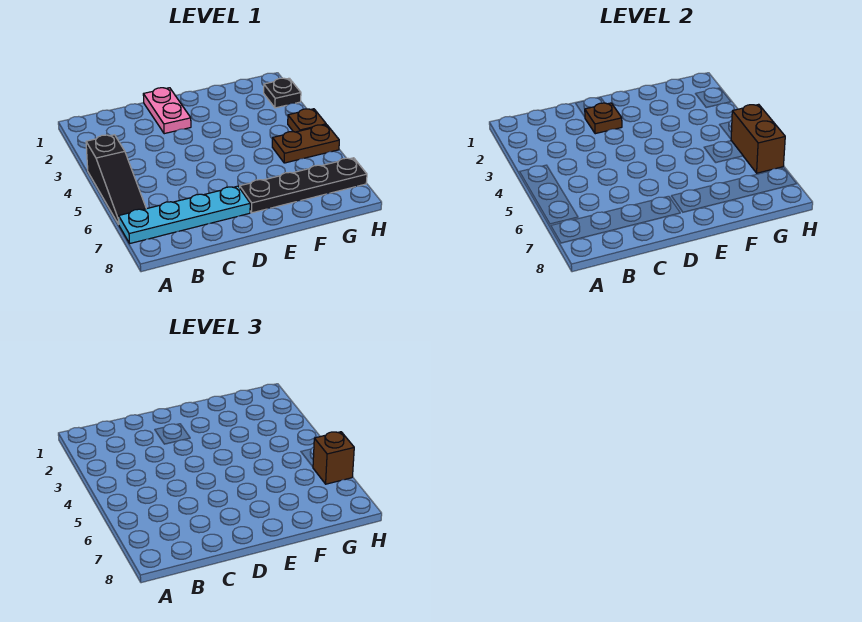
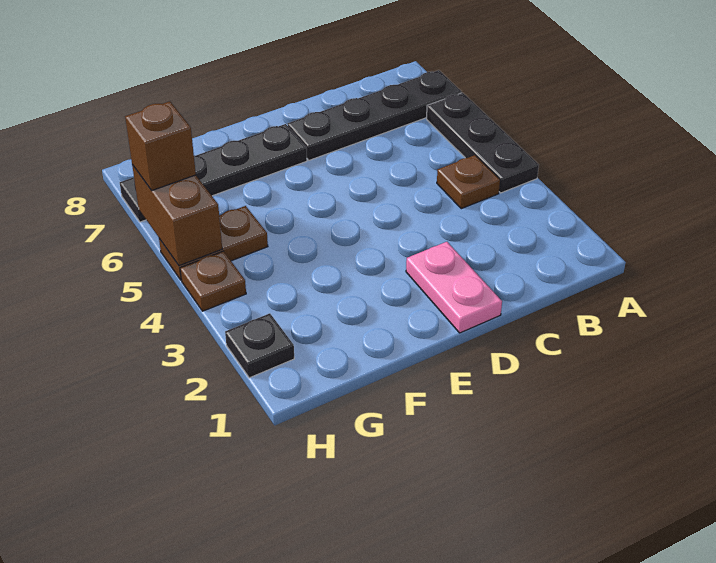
black slope A4:A6 level 1 top 4 -> black plate A4:A6 level 1
cyan plate A7:D7 level 1 -> black plate A7:D7 level 1
brown plate D2 level 2 -> brown plate B4 level 1

